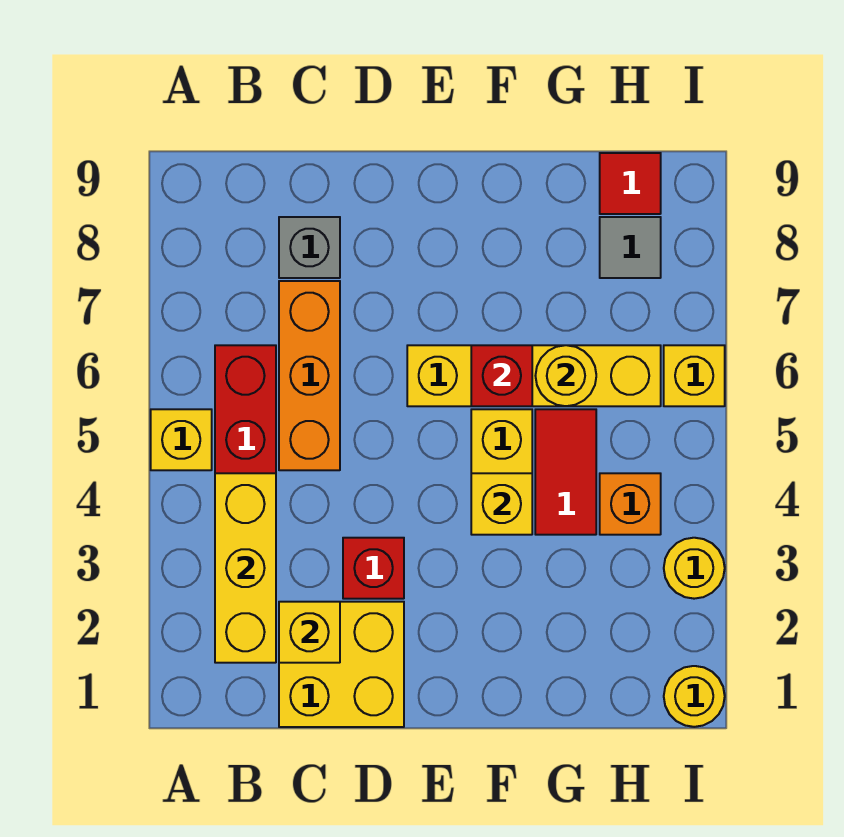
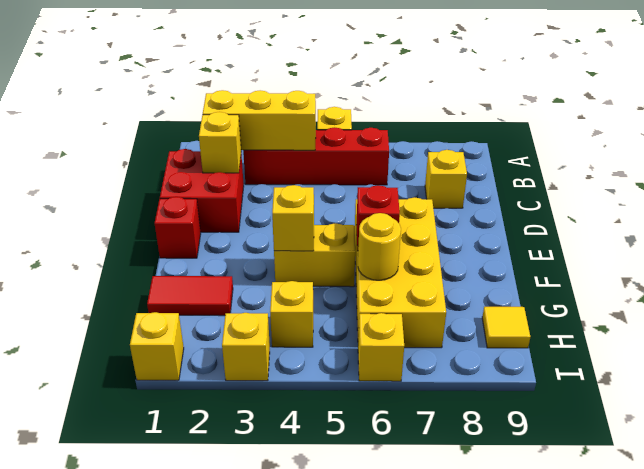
yellow brick C1:D2 level 1 -> red brick C1:D2 level 1
orange brick C5:C7 level 1 -> none
grey brick C8 level 1 -> yellow brick C8 level 1
red brick D3 level 1 -> red brick E1 level 1
yellow brick E6:H6 level 1 -> yellow brick E6:H7 level 1
red tile G4:G5 level 1 -> red tile G1:G2 level 1
orange brick H4 level 1 -> yellow brick H4 level 1
grey tile H8 level 1 -> none
red tile H9 level 1 -> yellow tile H9 level 1
yellow round brick I1 level 1 -> yellow brick I1 level 1
yellow round brick I3 level 1 -> yellow brick I3 level 1

